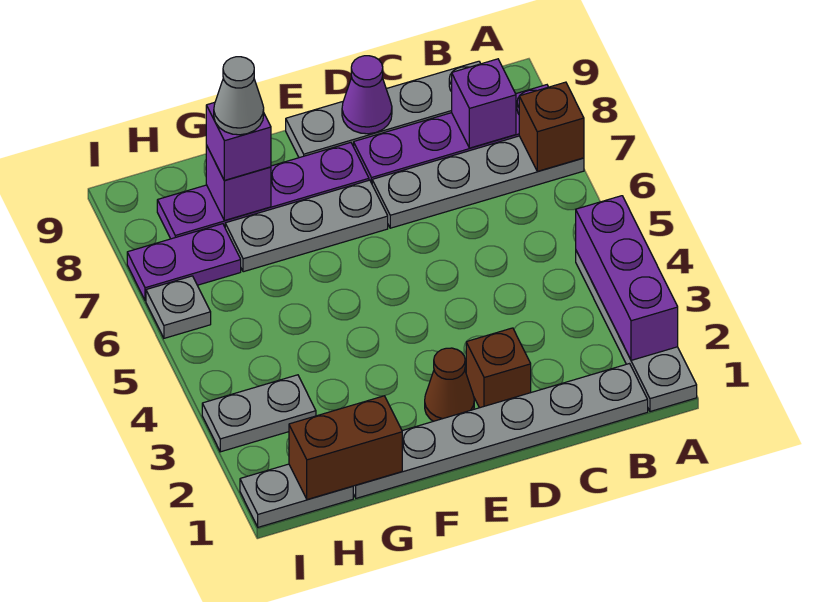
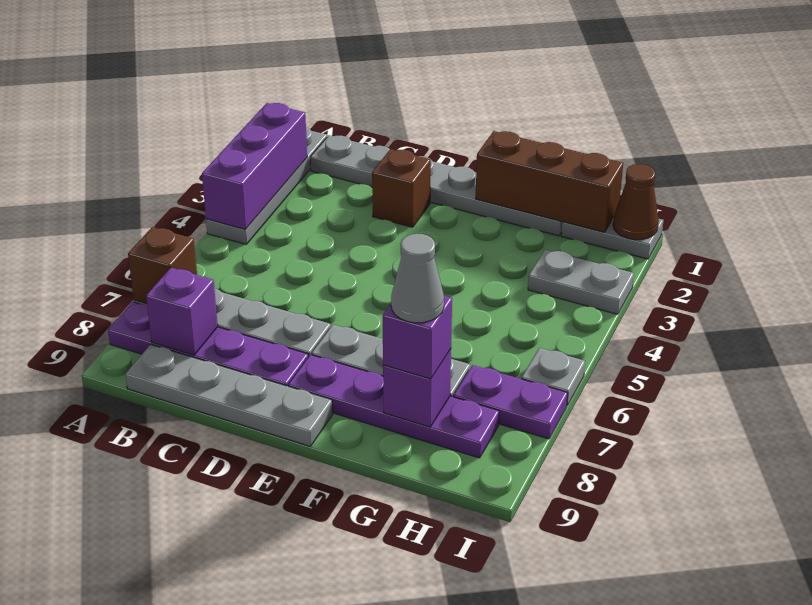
purple cone D9 level 2 -> none
brown cone E2 level 1 -> brown cone I1 level 2
brown brick G1:H1 level 2 -> brown brick F1:H1 level 2

